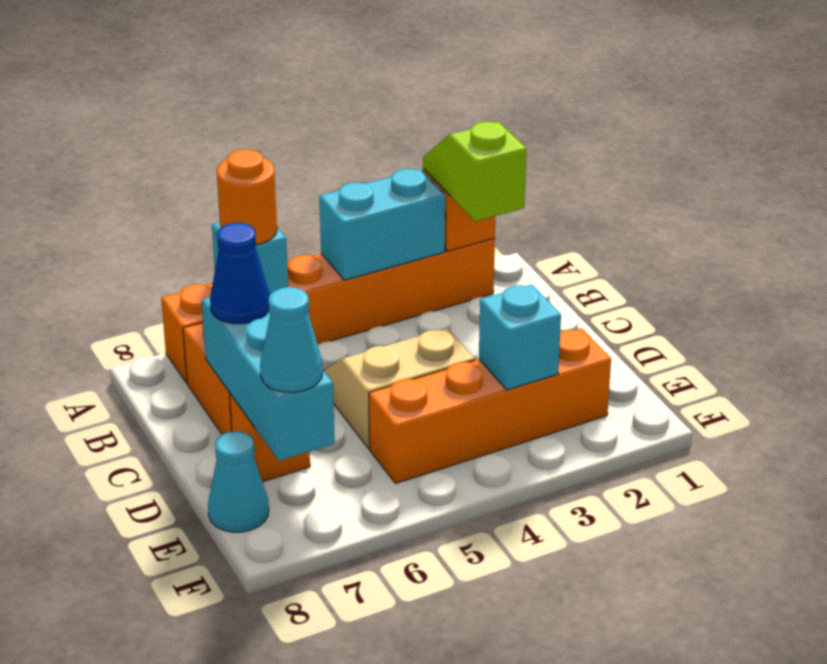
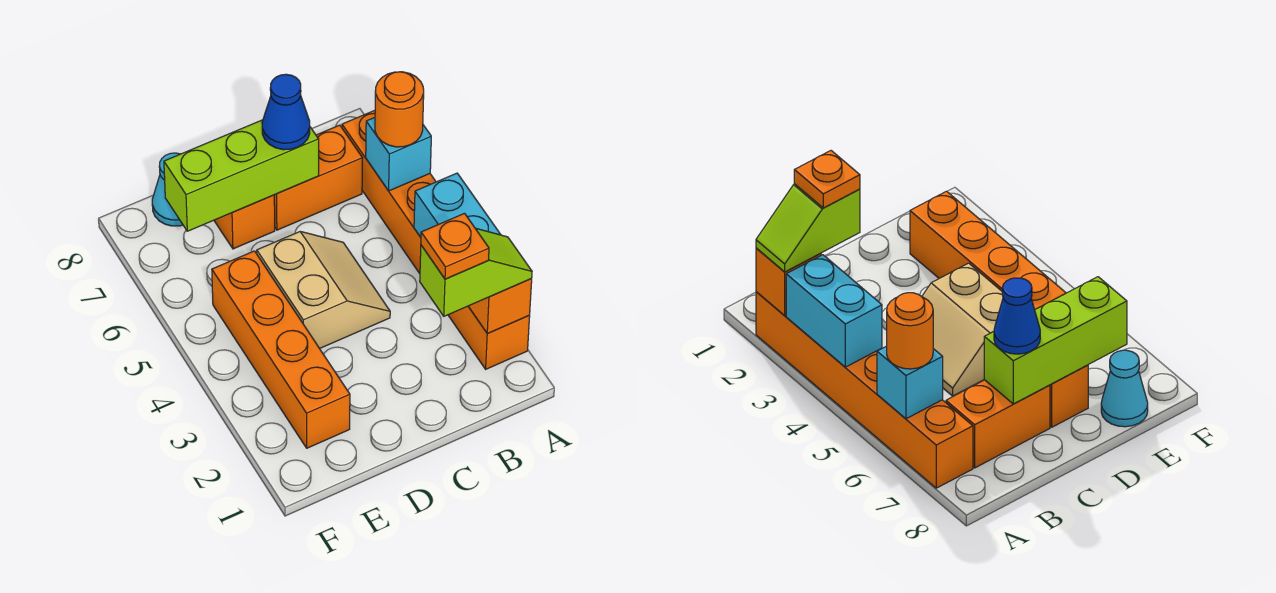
none -> orange plate B2 level 4
cyan brick C7:E7 level 2 -> lime brick C7:E7 level 2
cyan brick E3 level 2 -> none
cyan cone E7 level 3 -> none

